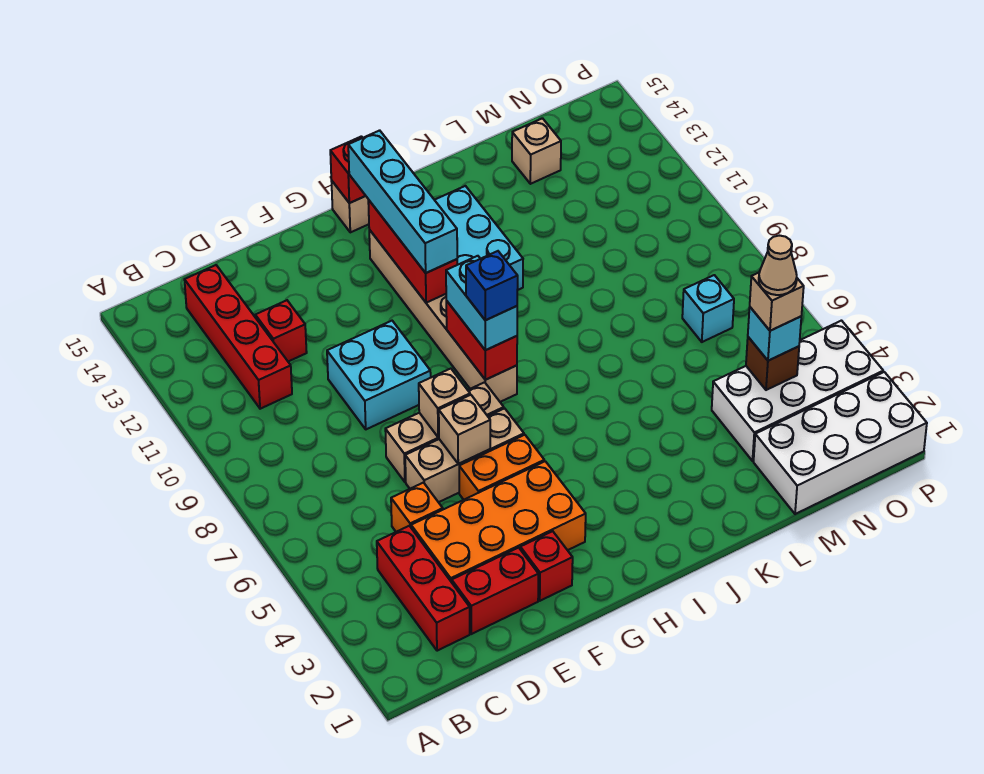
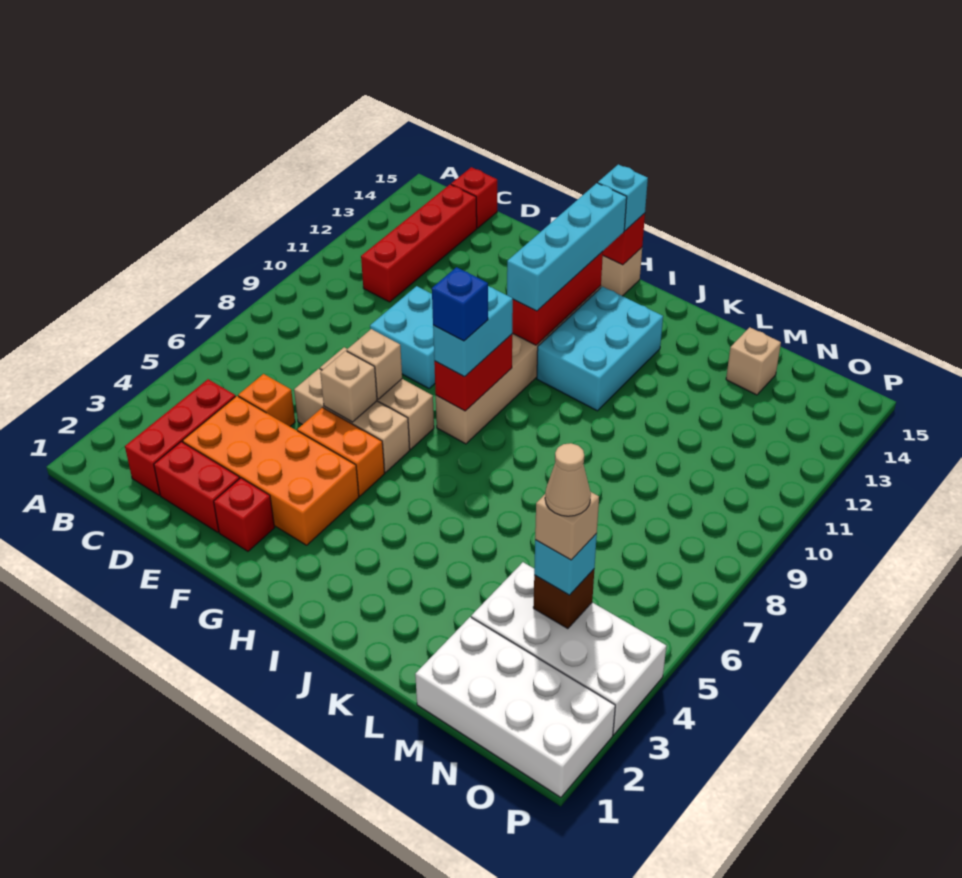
red brick D12 level 1 -> red brick C15 level 1
cyan brick N7 level 1 -> cyan brick H15 level 3

